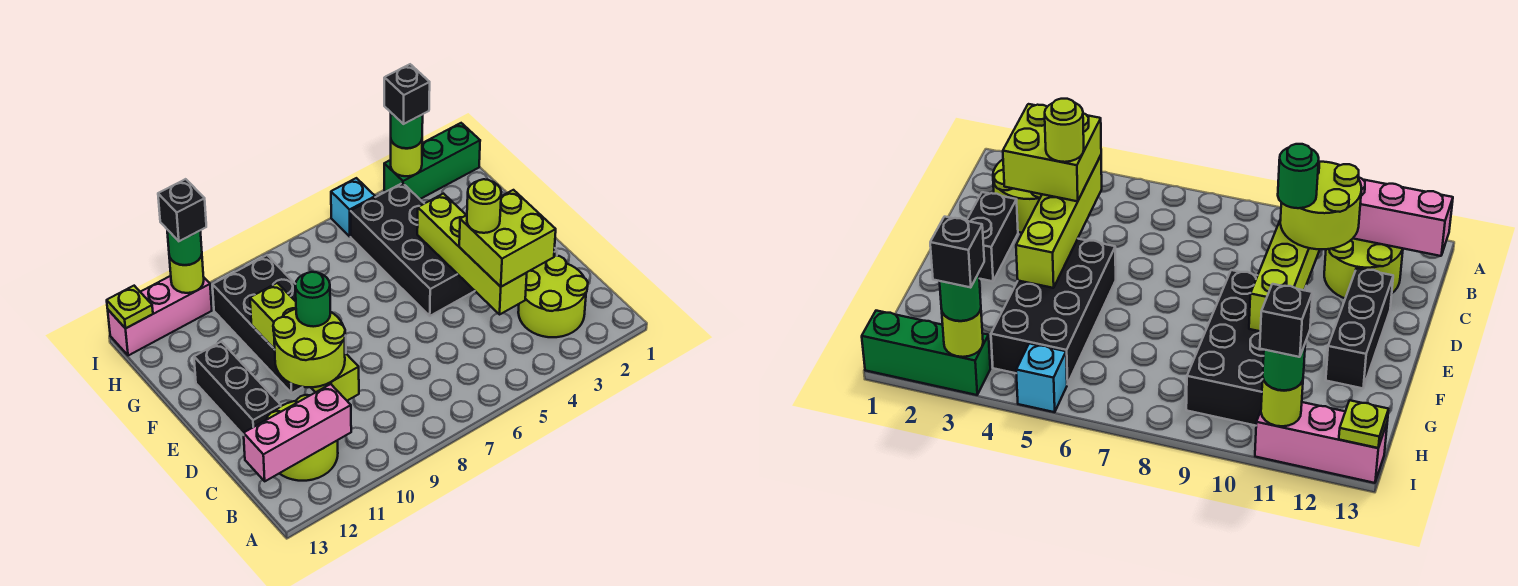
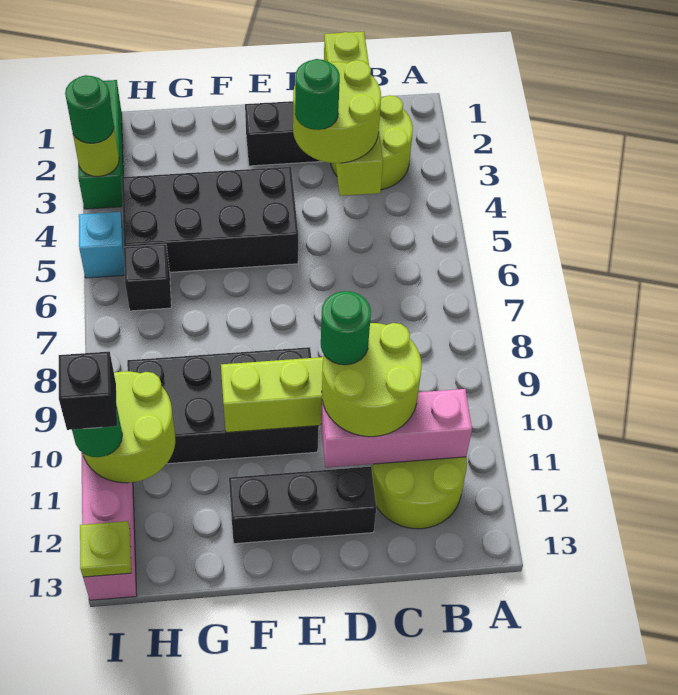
pink brick B11:B13 level 2 -> pink brick B11:D11 level 2
lime brick C3:D4 level 3 -> lime round brick C3:D4 level 3
lime brick C4:F4 level 2 -> lime brick C1:C4 level 2
lime round brick D4 level 4 -> green round brick D4 level 4
black brick I3 level 4 -> black brick H6 level 1
lime round brick I11 level 2 -> lime round brick H10:I11 level 2

